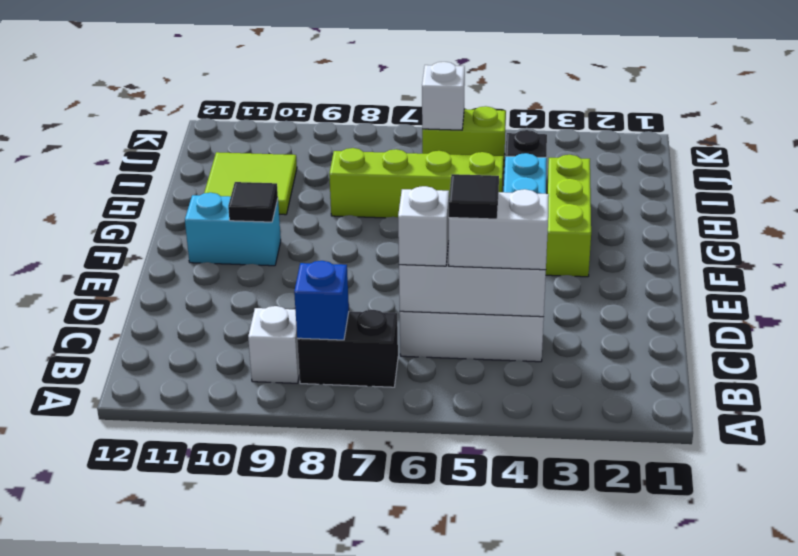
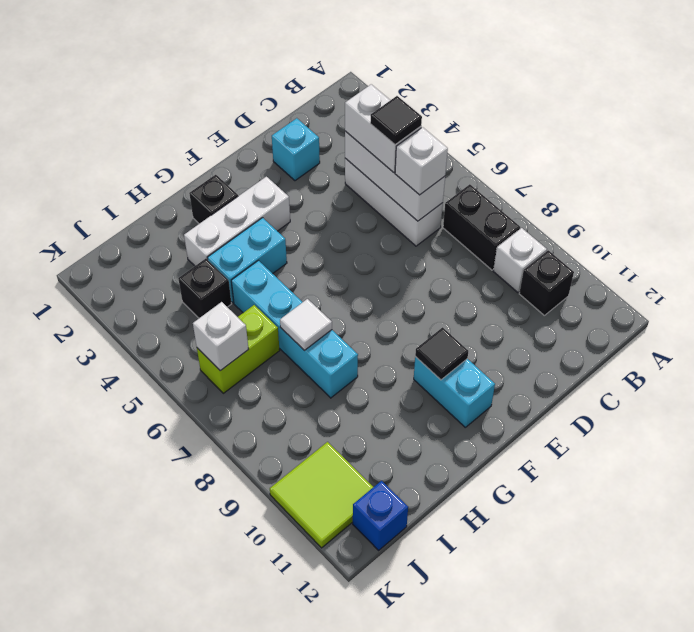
blue brick B8 level 2 -> blue brick J12 level 1
none -> black brick B10 level 1
none -> cyan brick D2 level 1
lime brick F3:H3 level 1 -> white brick F3:H3 level 1
none -> black brick G2 level 1
lime brick H5:H8 level 1 -> cyan brick H5:H8 level 1
none -> white tile H7 level 2
lime tile H10:I11 level 1 -> lime tile J10:K11 level 1
lime brick J5:J6 level 1 -> lime brick I6:J6 level 1

